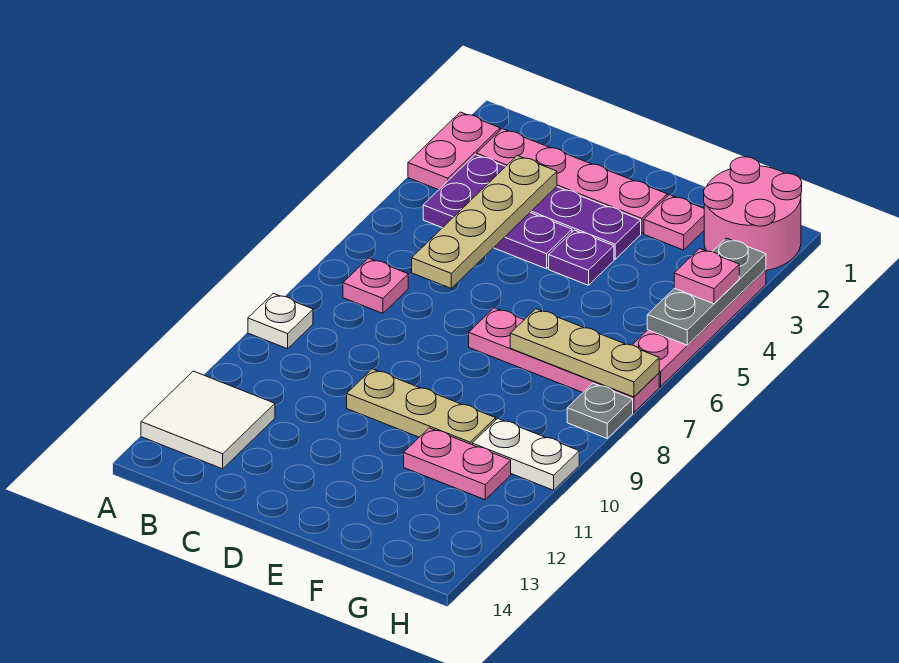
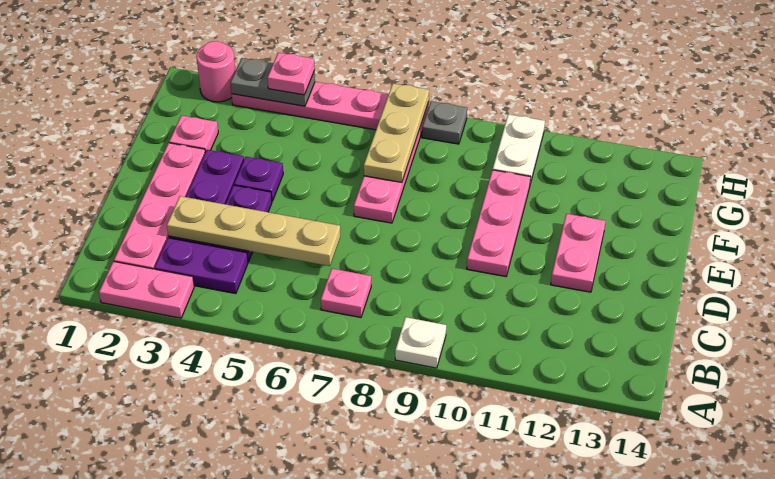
white tile A12:B13 level 1 -> none
tan plate D10:F10 level 1 -> pink plate D10:F10 level 1
pink plate F11:G11 level 1 -> pink plate D12:E12 level 1
pink round brick G1:H2 level 1 -> pink round brick H2 level 1
grey plate H3:H5 level 2 -> grey plate H3:H4 level 2

